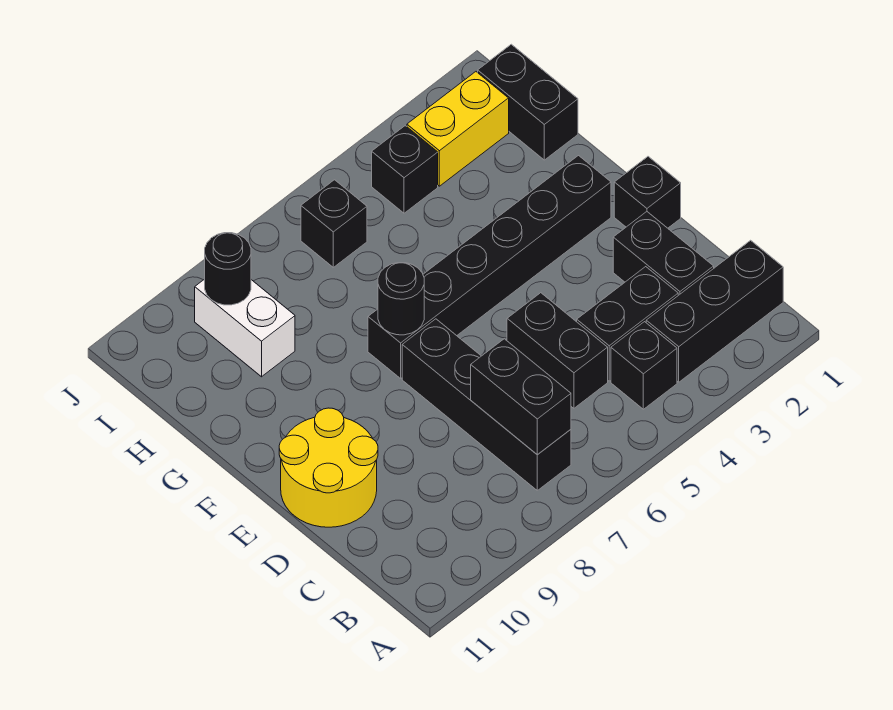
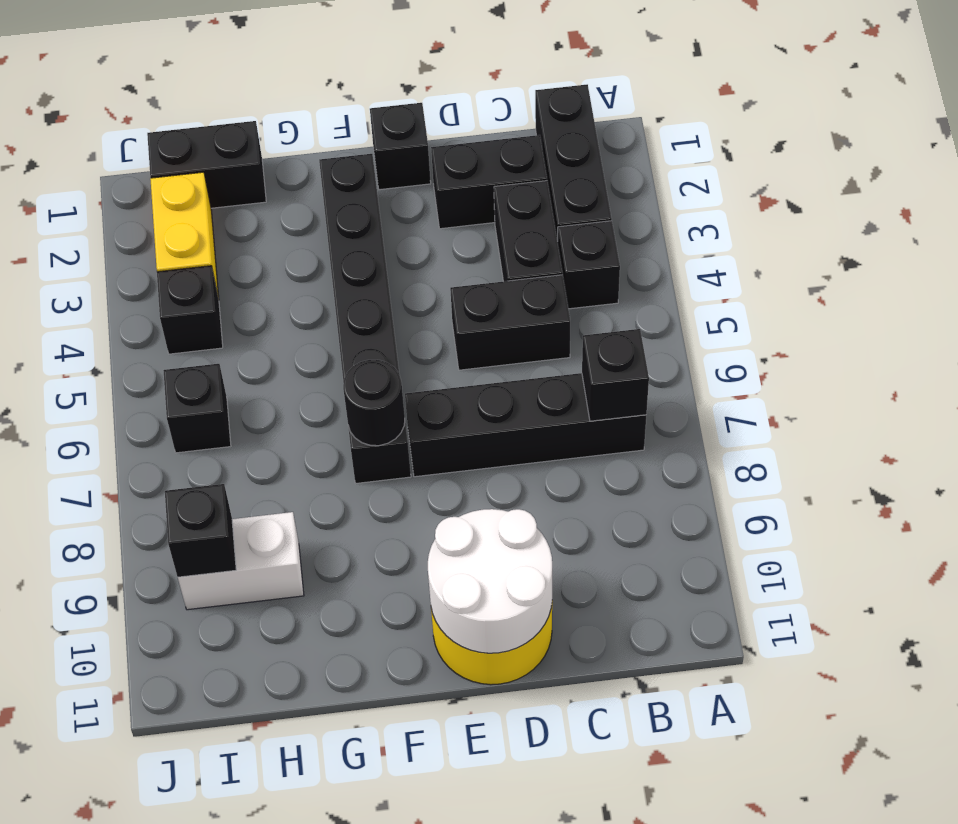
black brick B7:C7 level 2 -> black brick B7 level 2
none -> white round brick D10:E11 level 2
black round brick I9 level 2 -> black brick I9 level 2

